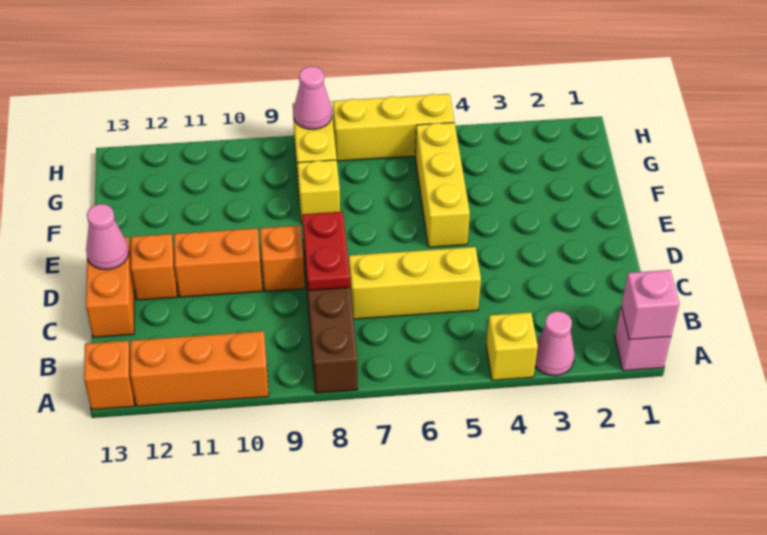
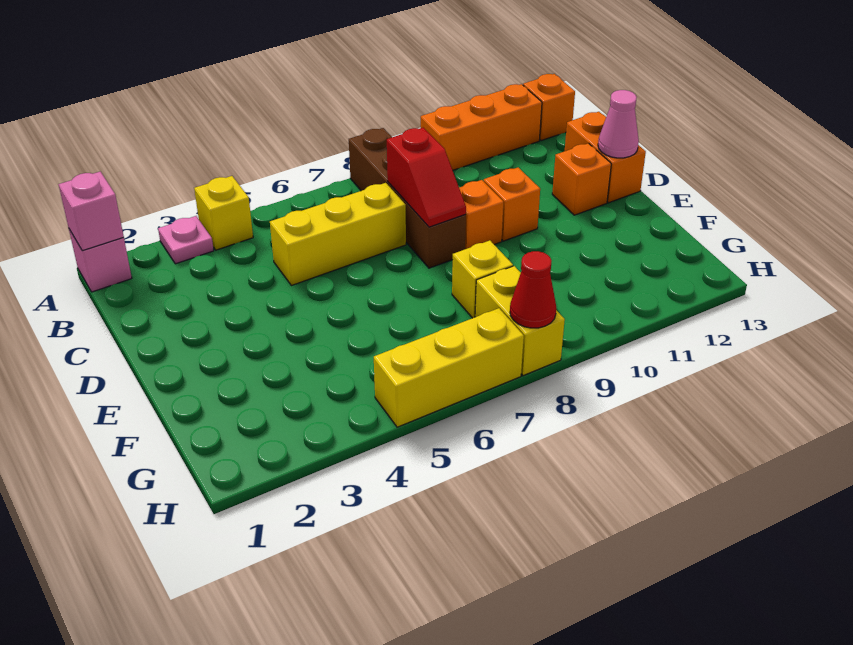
pink cone A3 level 1 -> pink plate A3 level 1
red plate C8:D8 level 2 -> red slope C8:D8 level 2 top C
orange brick D10:D11 level 1 -> orange brick D10 level 1
yellow brick E5:G5 level 1 -> none
pink cone H8 level 2 -> red cone H8 level 2

